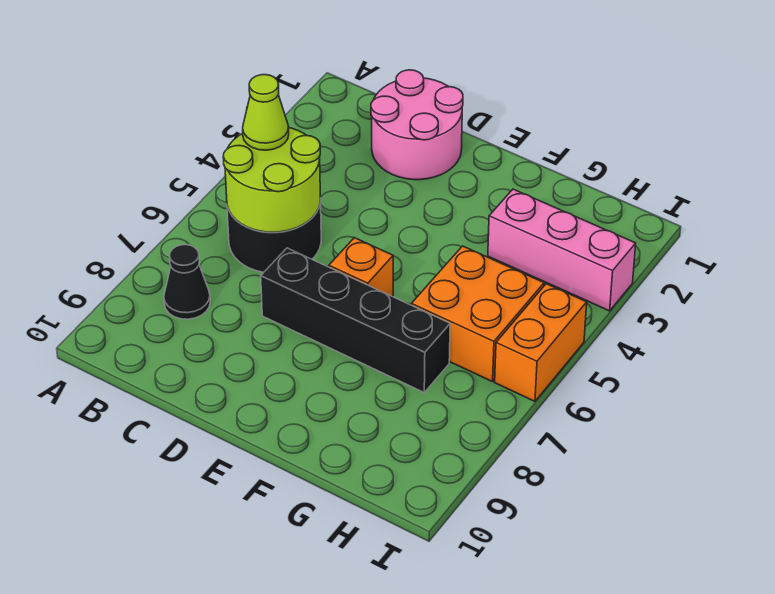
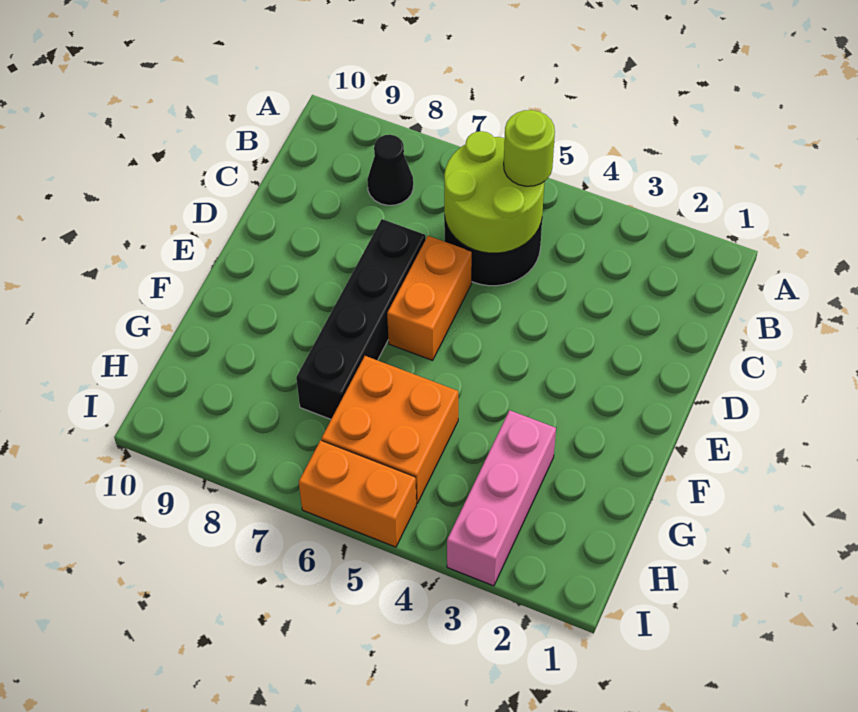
lime cone B5 level 3 -> lime round brick B5 level 3
pink round brick C1:D2 level 1 -> none
orange brick E6 level 1 -> orange brick D6:E6 level 1

